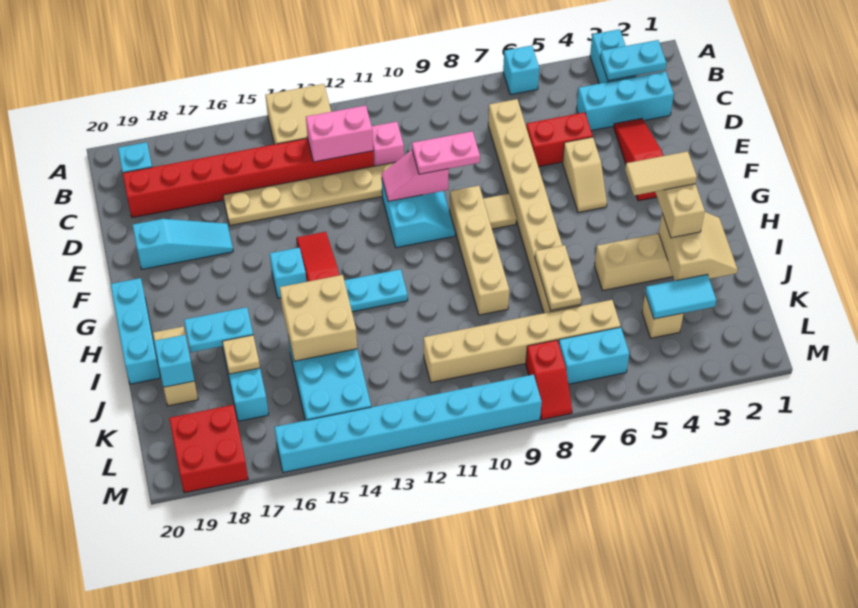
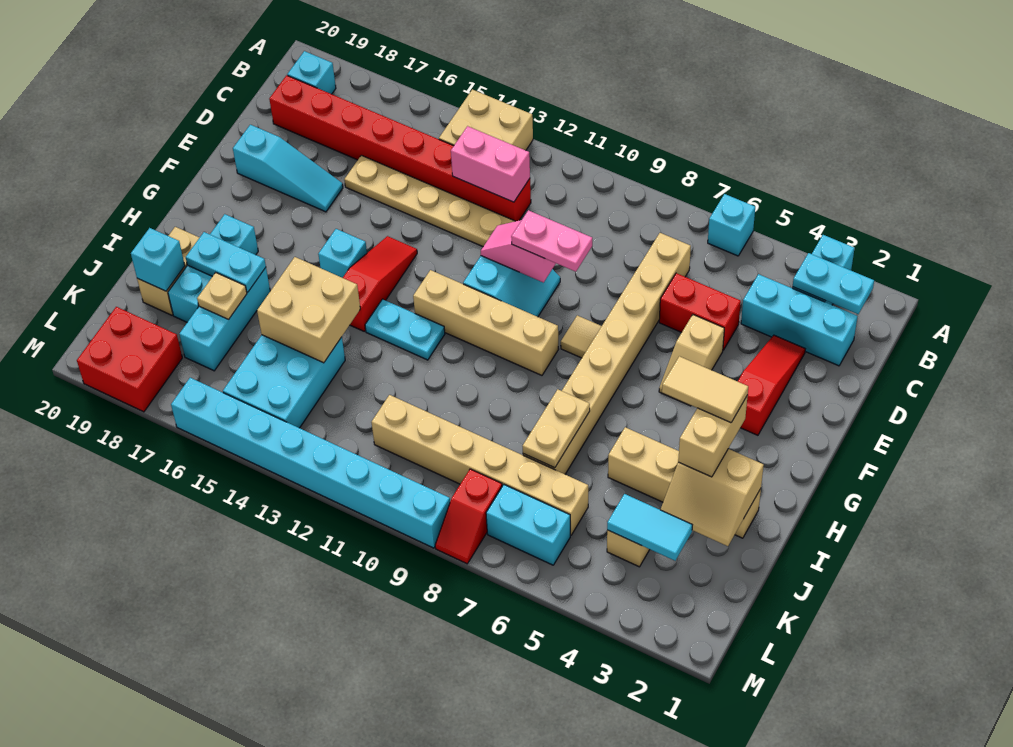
pink brick C11 level 1 -> none
tan brick F9:I9 level 1 -> tan brick G9:G12 level 1
cyan brick G20:I20 level 1 -> cyan brick H18:J18 level 1
tan slope I2:J3 level 2 top 3 -> tan slope I2:J3 level 2 top I

